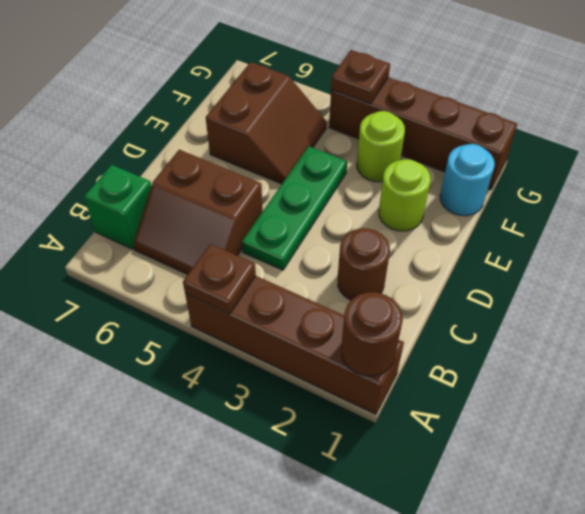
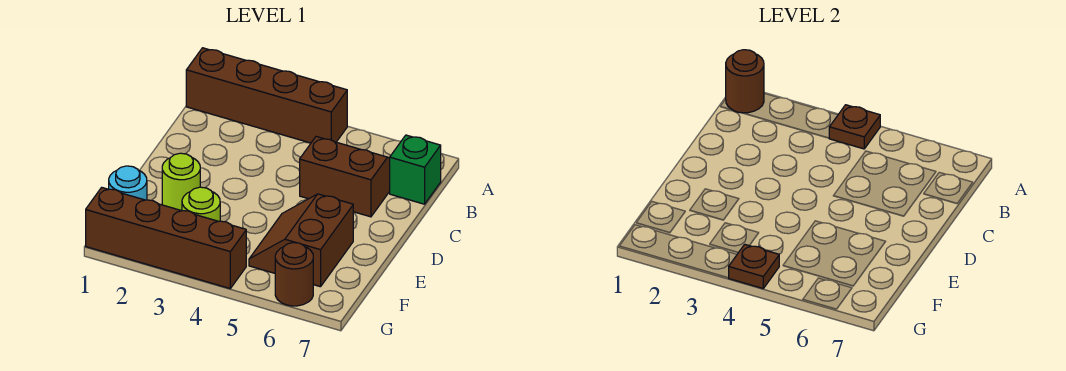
brown round brick C2 level 1 -> brown round brick G6 level 1
green plate C4:E4 level 1 -> none

